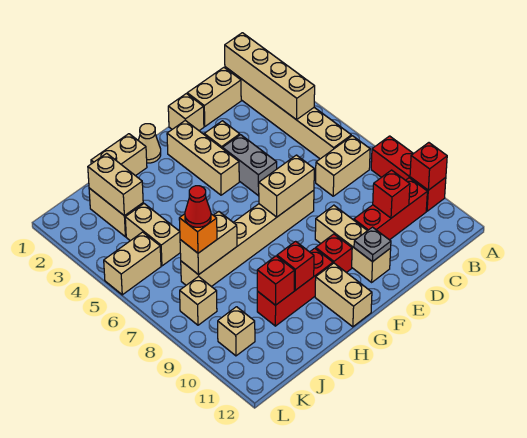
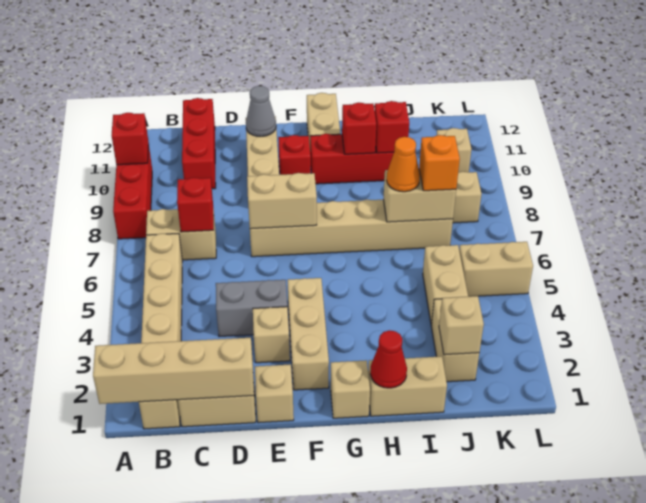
tan brick B1:B4 level 2 -> tan brick A1:D1 level 2
red brick B10:D10 level 1 -> red brick C10:C12 level 1
red brick C10 level 2 -> red brick C7 level 2
grey brick E4:E5 level 1 -> grey brick D4:E4 level 1
grey plate E11 level 2 -> grey cone E11 level 2
tan cone G1 level 1 -> tan brick G1 level 1
none -> orange cone I7 level 3
tan brick J2:J3 level 2 -> tan brick J2 level 2
red cone J7 level 4 -> red cone H1 level 2

